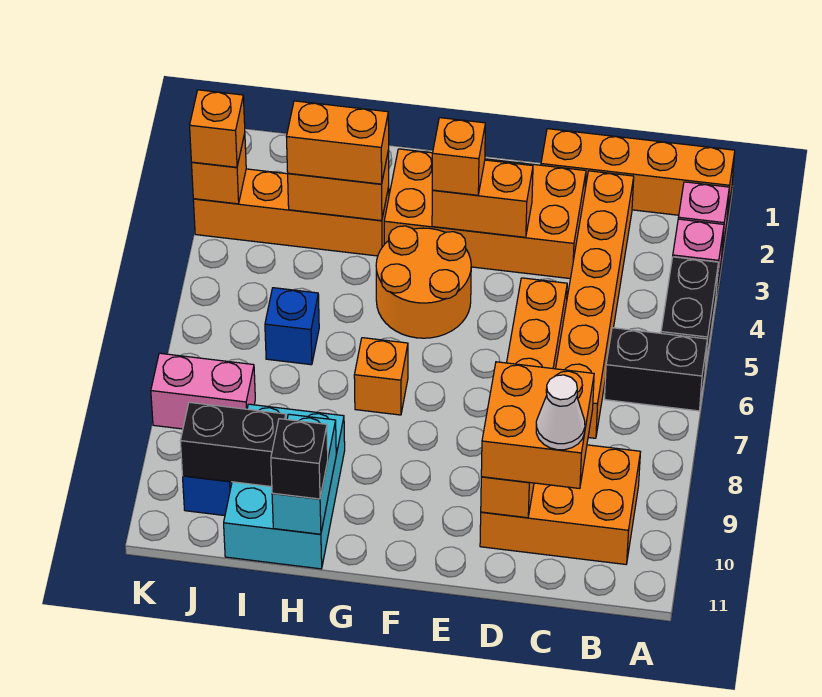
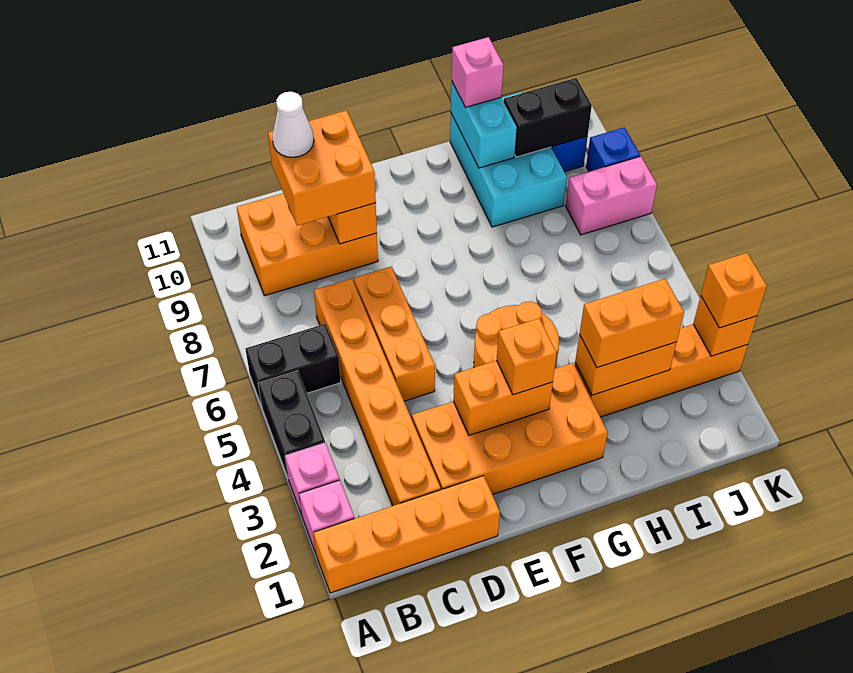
orange brick G7 level 1 -> none
black brick H11 level 3 -> pink brick H11 level 3
blue brick I6 level 1 -> blue brick K9 level 1

